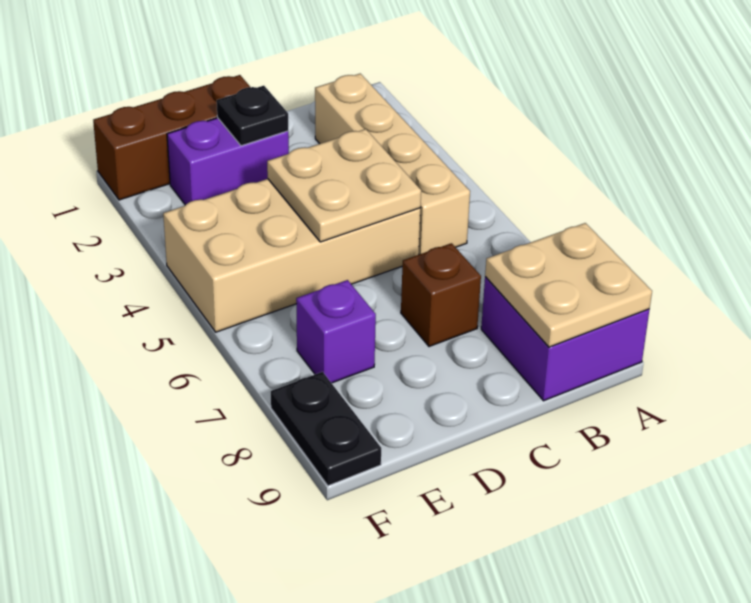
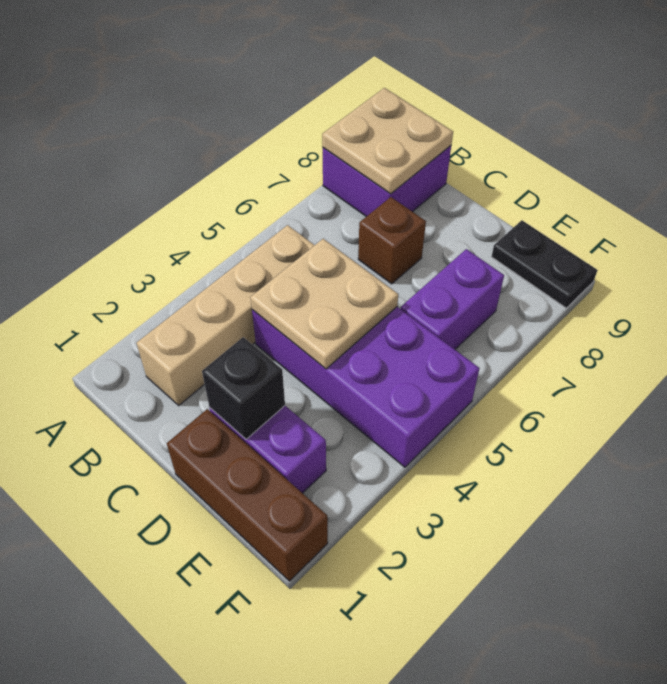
tan brick C4:F5 level 1 -> purple brick C4:F5 level 1
black plate D2 level 2 -> black brick D2 level 2
purple brick E7 level 1 -> purple brick E6:E7 level 1
black plate F8:F9 level 1 -> black plate E9:F9 level 1

